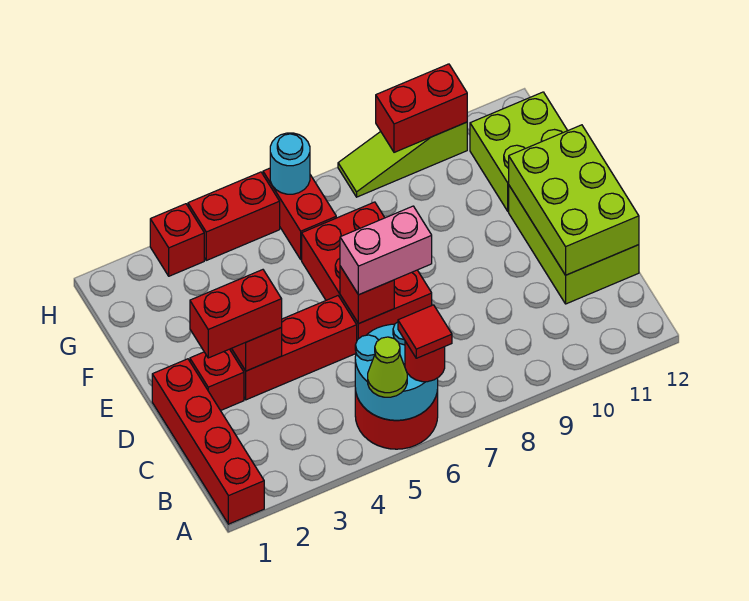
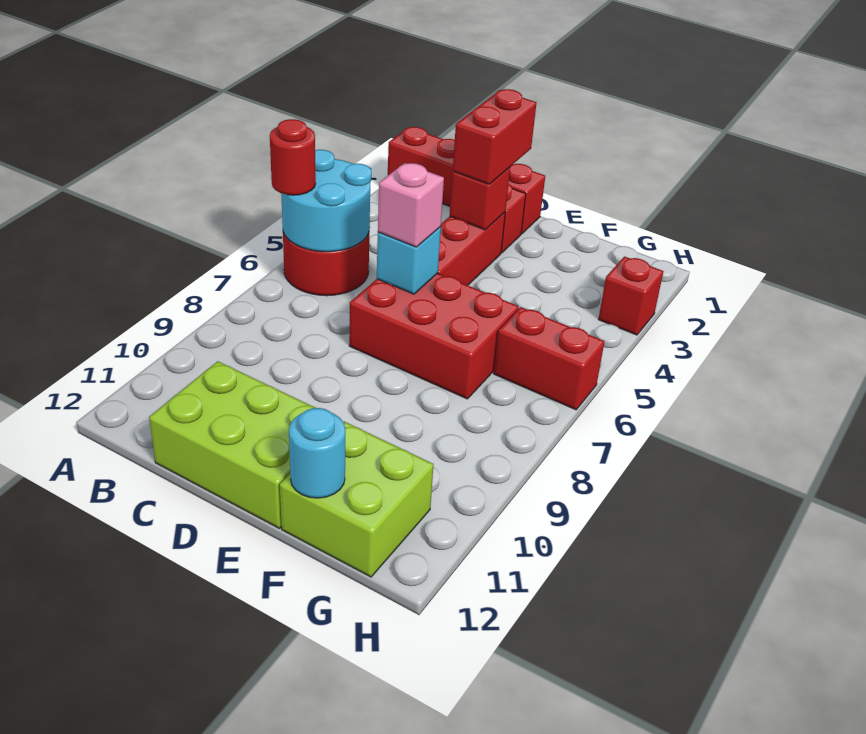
lime cone A5 level 3 -> none
red tile A6 level 4 -> none
lime brick C11:E12 level 2 -> none
red brick D6 level 2 -> cyan brick D6 level 2
pink brick D6:D7 level 3 -> pink brick D6 level 3
red brick H4:H5 level 1 -> none
cyan round brick H6 level 2 -> cyan round brick F12 level 2
lime slope H8:H10 level 1 top 10 -> none
red brick H9:H10 level 2 -> none

